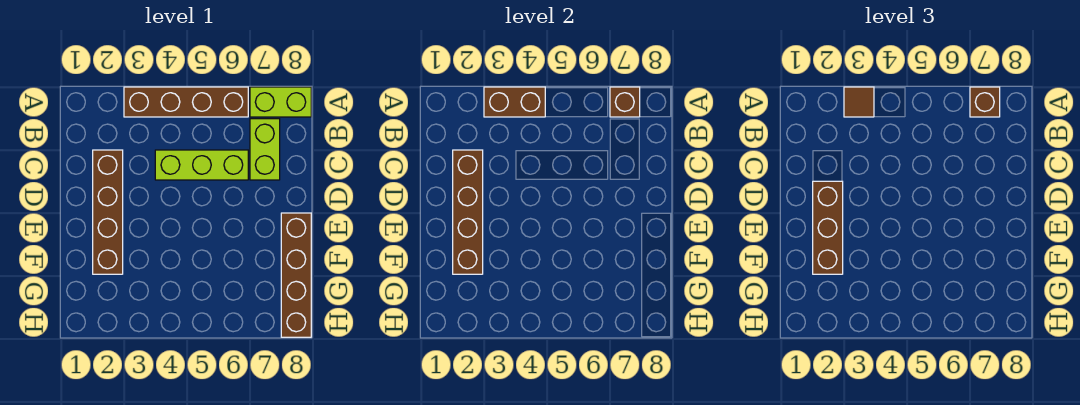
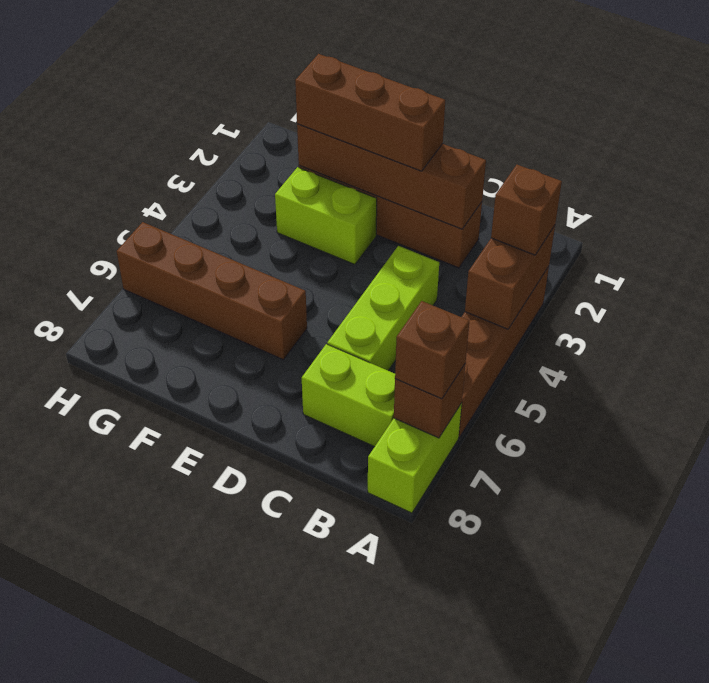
brown tile A3 level 3 -> brown brick A3 level 3
none -> lime brick E3:F3 level 1
brown brick E8:H8 level 1 -> brown brick E6:H6 level 1

